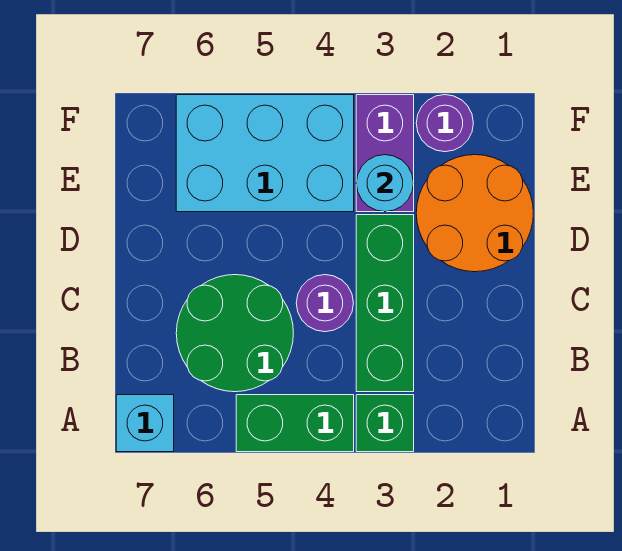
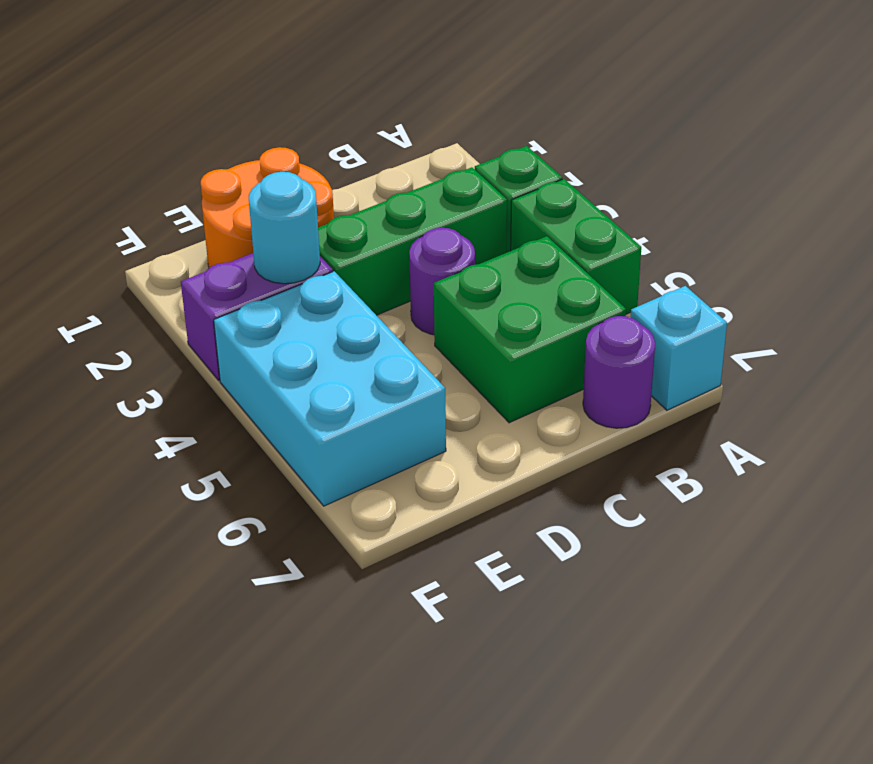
green round brick B5:C6 level 1 -> green brick B5:C6 level 1
purple round brick F2 level 1 -> purple round brick B7 level 1

